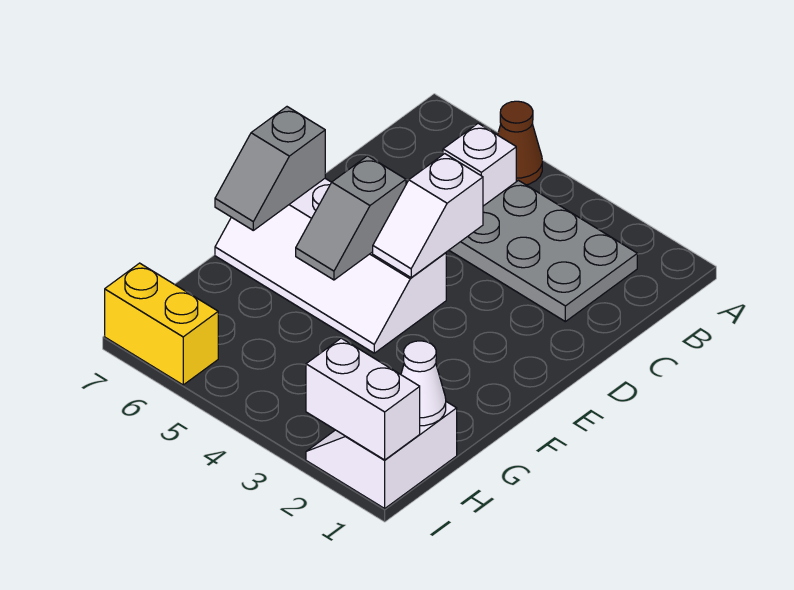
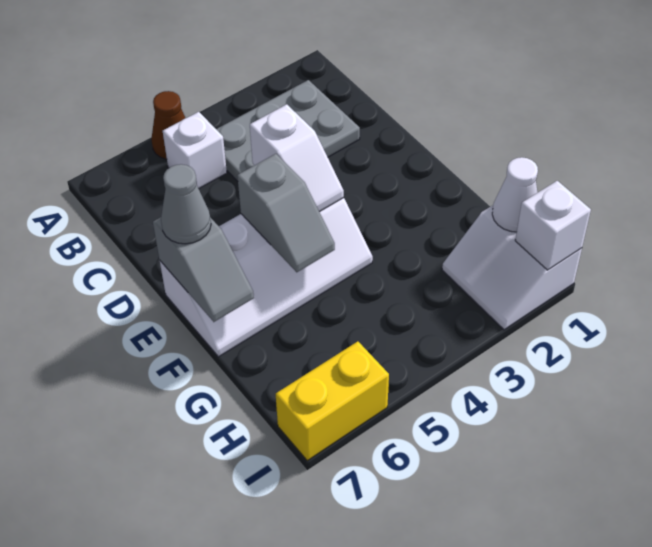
none -> grey cone E7 level 3
white brick I1:I2 level 2 -> white brick I1 level 2

